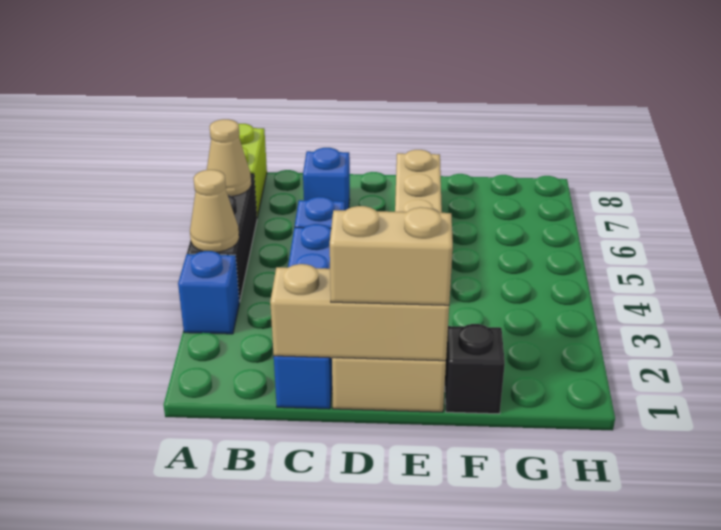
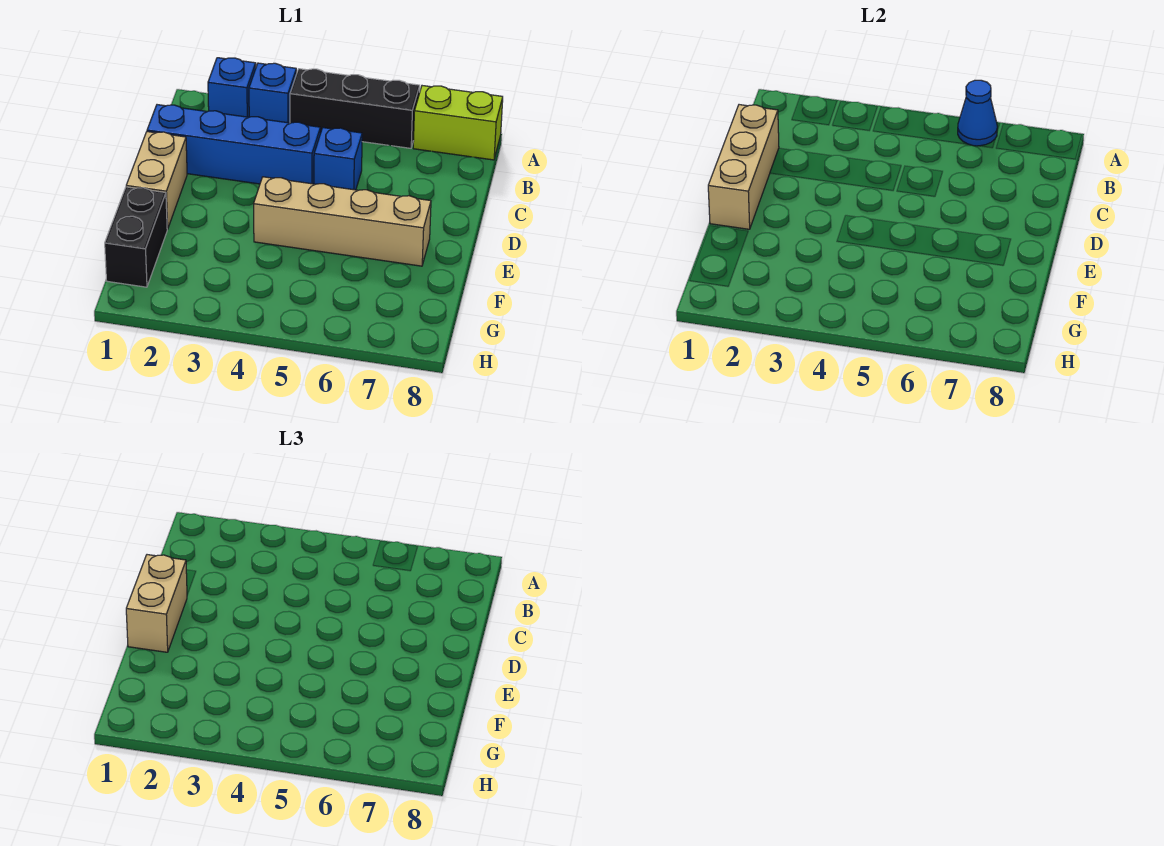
tan cone A4 level 2 -> none
tan cone A6 level 2 -> blue cone A6 level 2
blue brick C7 level 1 -> blue brick A2 level 1
black brick F1 level 1 -> black brick F1:G1 level 1

